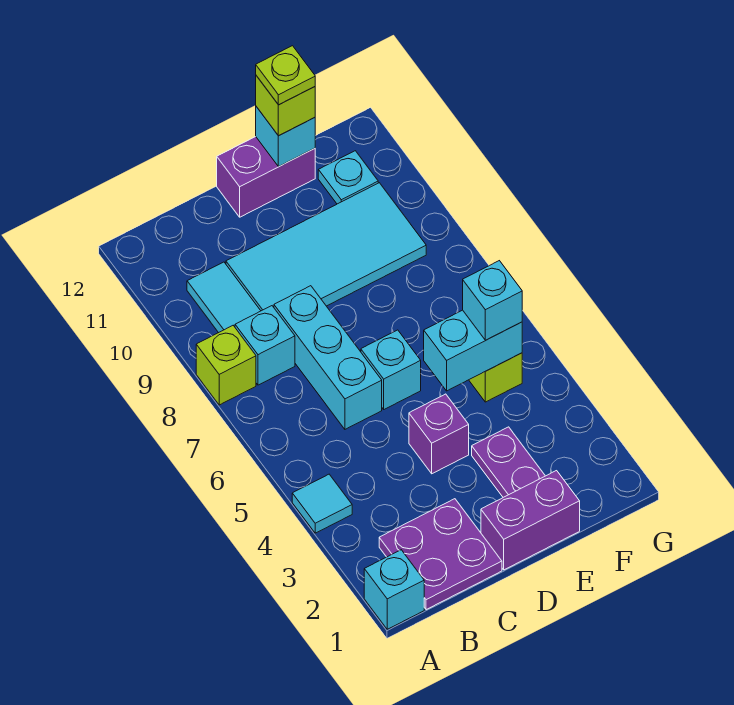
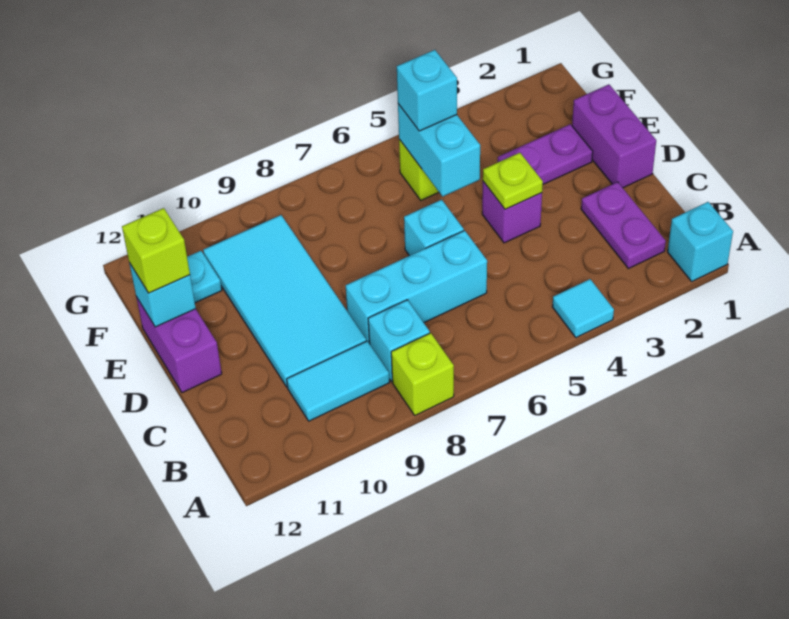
purple plate B1:C2 level 1 -> purple plate B2:C2 level 1
lime plate E12 level 4 -> lime plate D4 level 2

